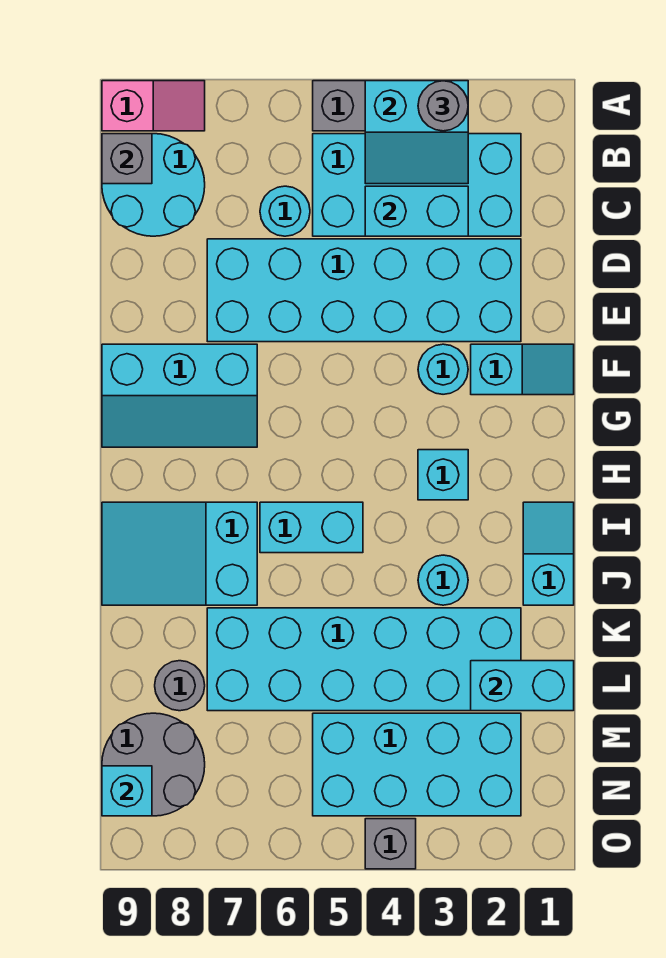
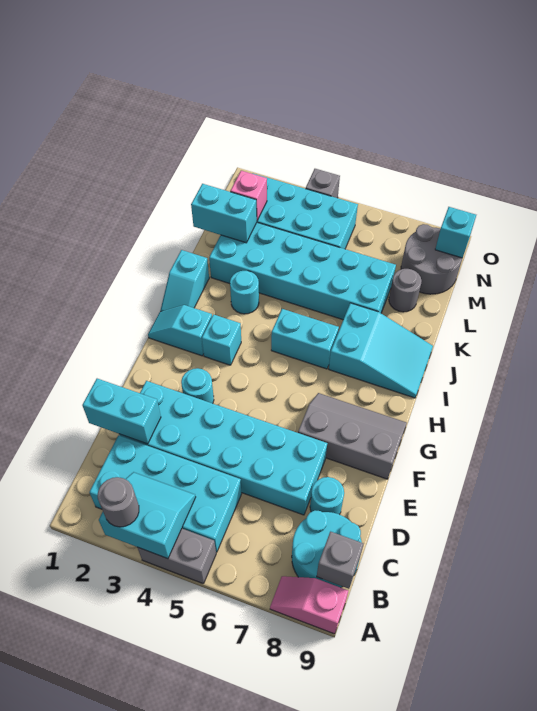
cyan brick C3:C4 level 2 -> cyan brick D1:D2 level 2
cyan round brick C6 level 1 -> cyan round brick D8 level 1
cyan slope F1:F2 level 1 top 2 -> cyan slope H1:H2 level 1 top 2
cyan slope F7:G9 level 1 top F -> grey slope F7:G9 level 1 top F
none -> pink brick M2 level 2

